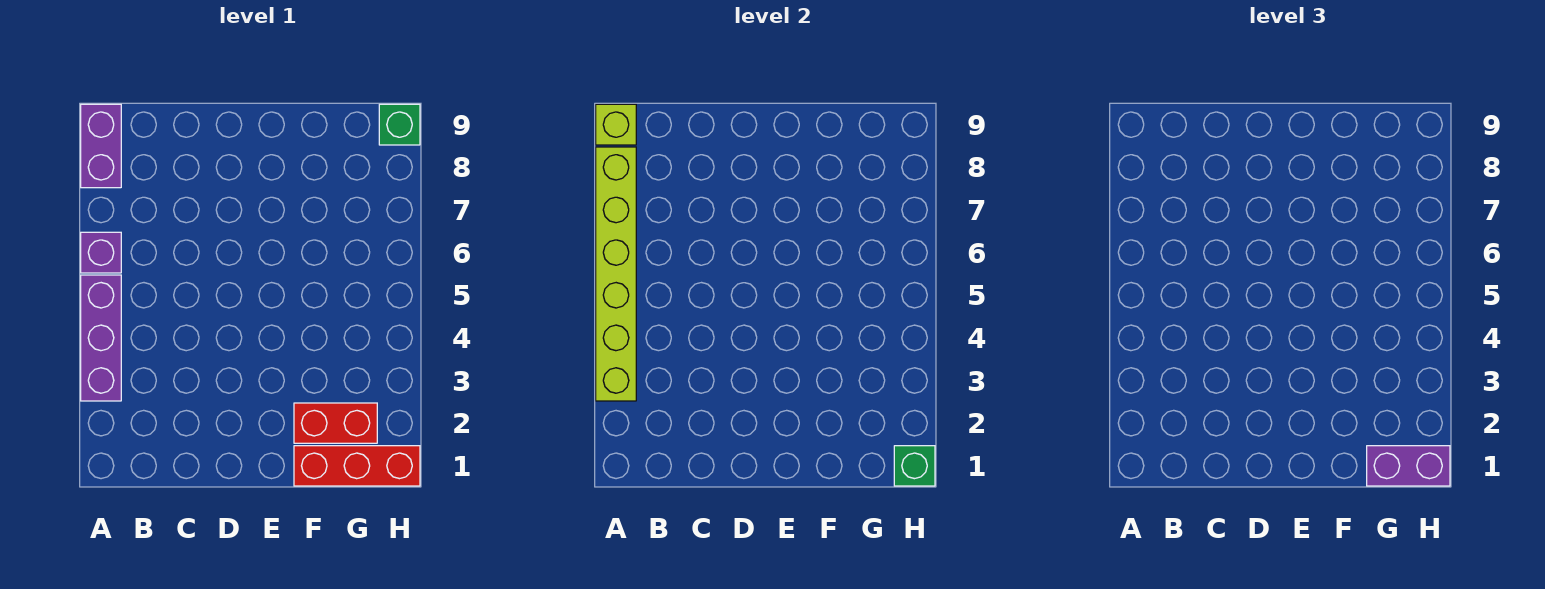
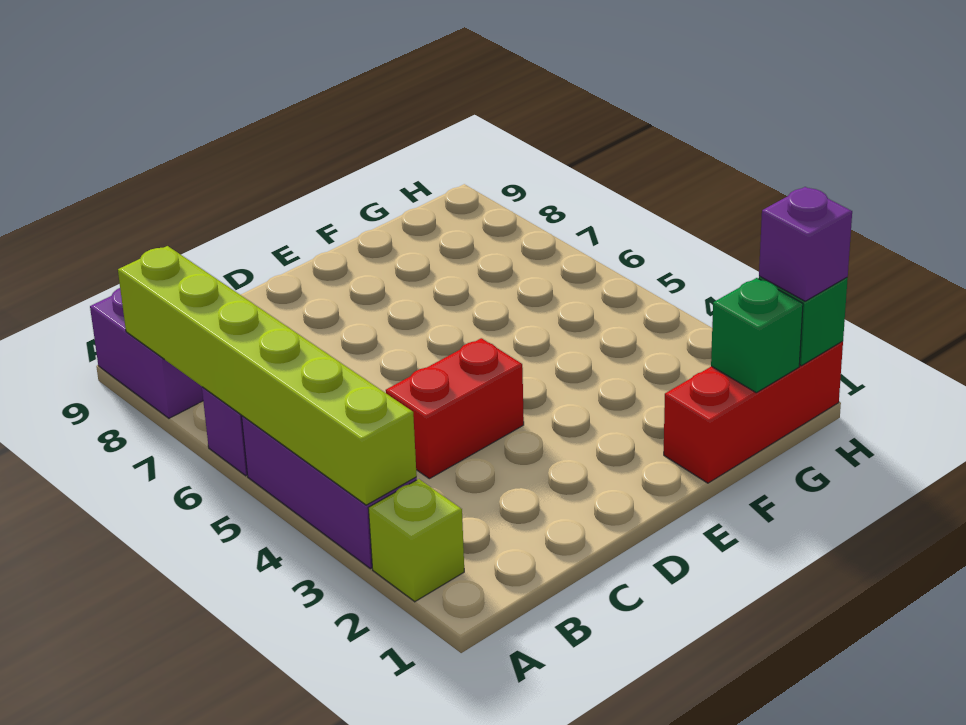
lime brick A9 level 2 -> lime brick A2 level 1
red brick F2:G2 level 1 -> red brick C4:D4 level 1
purple brick G1:H1 level 3 -> purple brick H1 level 3
green brick H9 level 1 -> green brick G1 level 2

